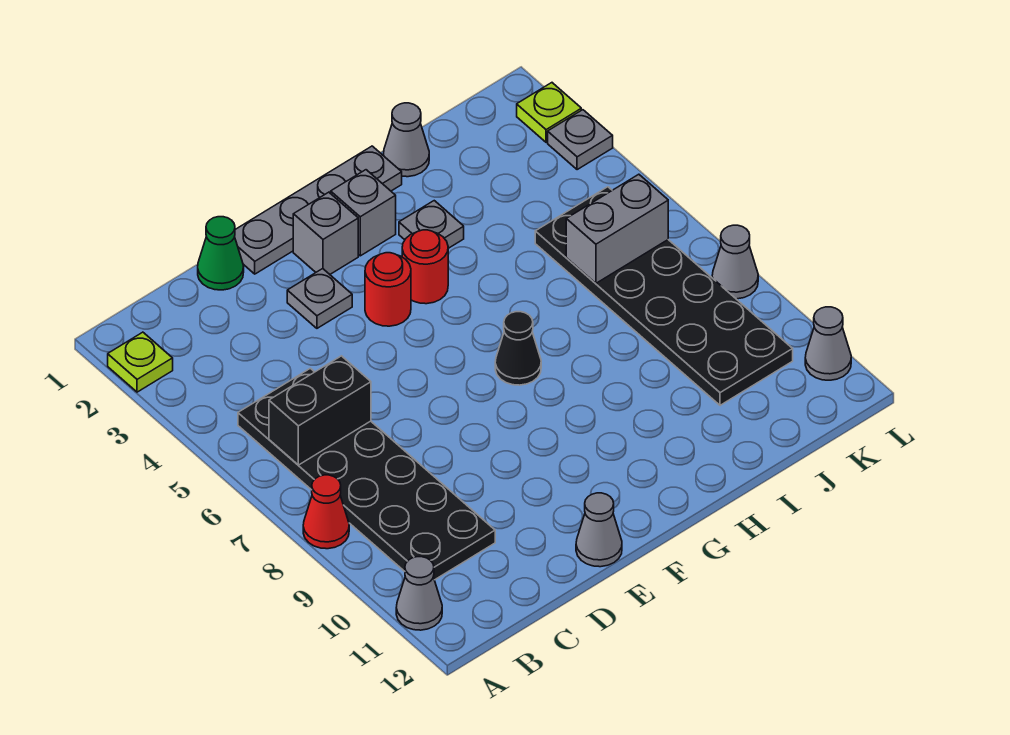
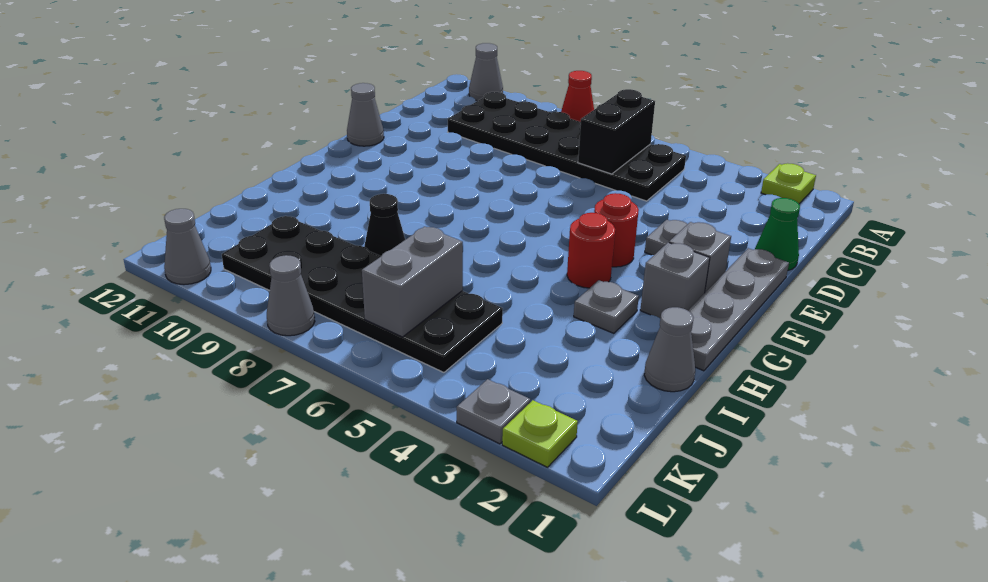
black cone G7 level 1 -> black cone I8 level 1

